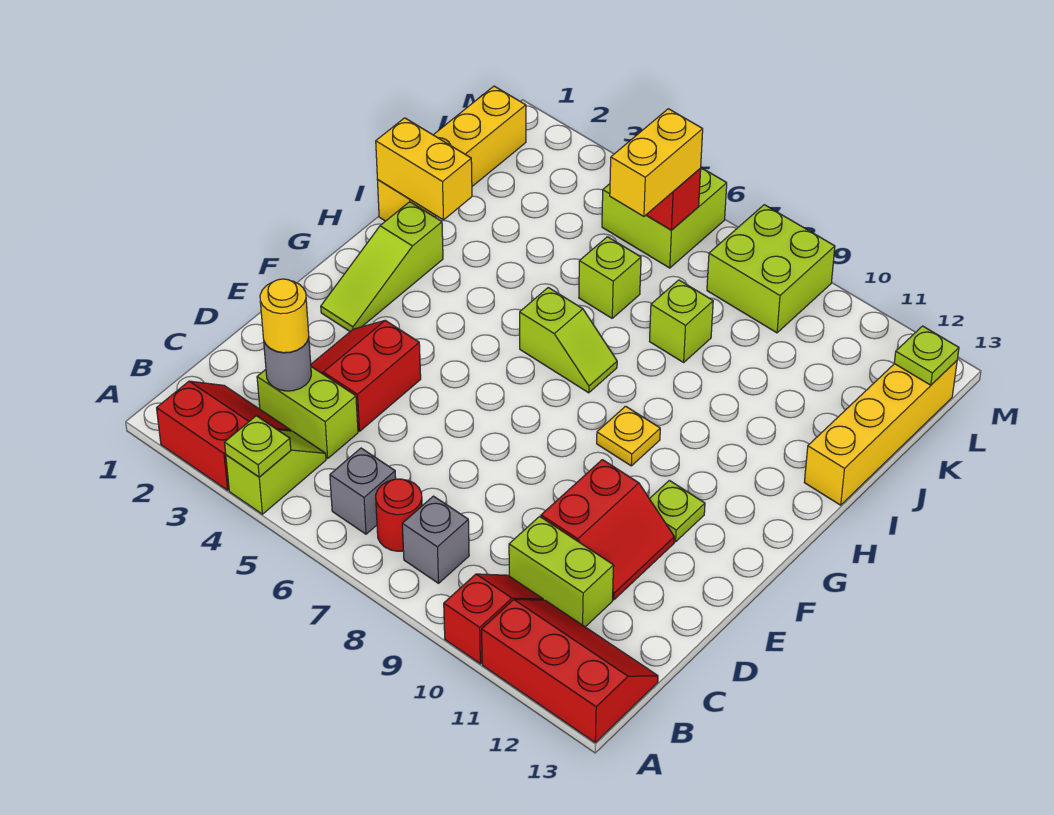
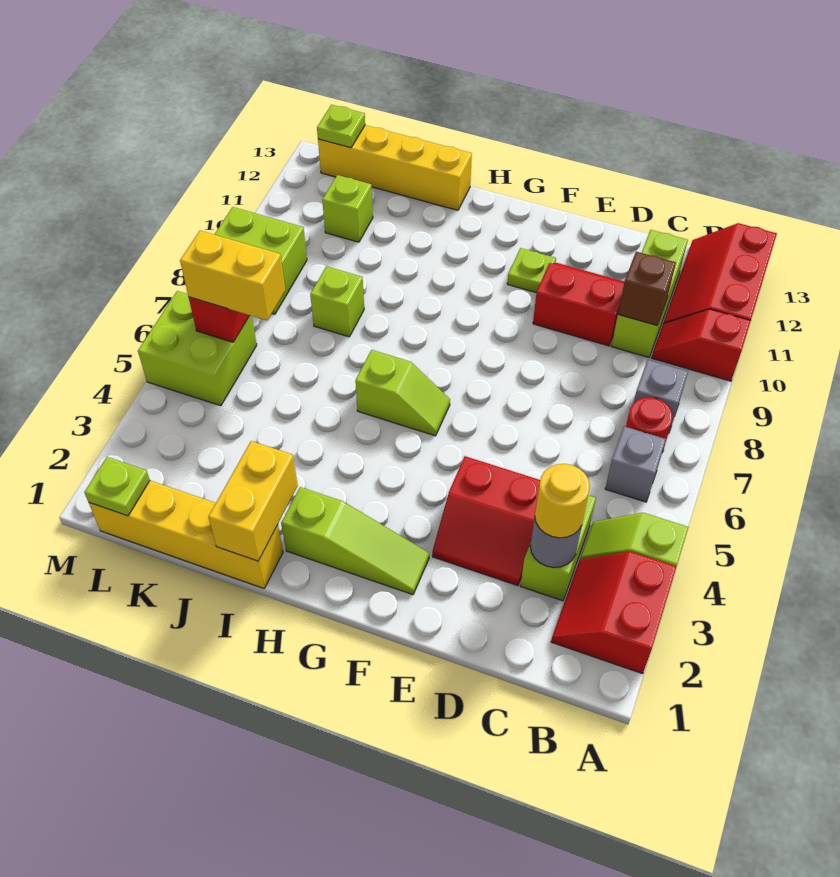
lime plate A4 level 2 -> lime plate L1 level 2
lime brick C10:C11 level 1 -> lime brick C10:C12 level 1
none -> brown brick C10 level 2
yellow plate G9 level 1 -> none
lime slope H6:H7 level 1 top 6 -> lime slope G6:H6 level 1 top H
lime brick J6 level 1 -> lime brick K11 level 1

